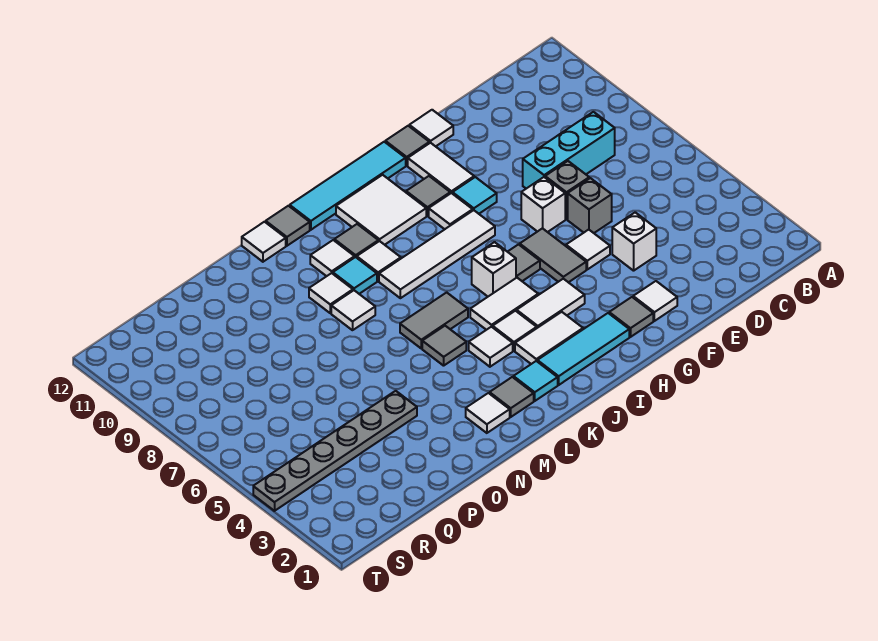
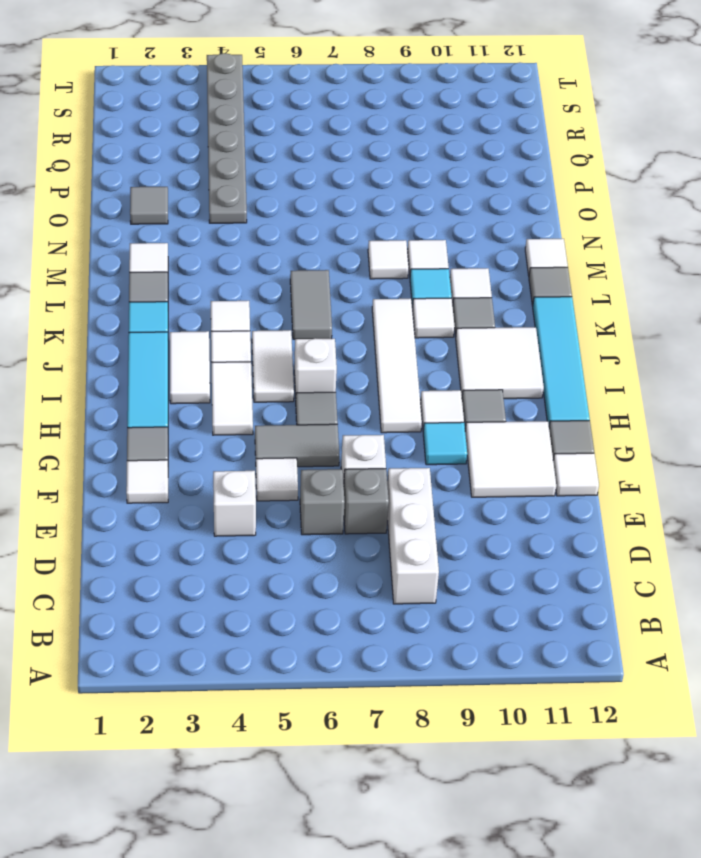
cyan brick C8:E8 level 1 -> white brick C8:E8 level 1
white tile G10:G11 level 1 -> white tile F10:G11 level 1
grey tile L5 level 1 -> grey tile O2 level 1

